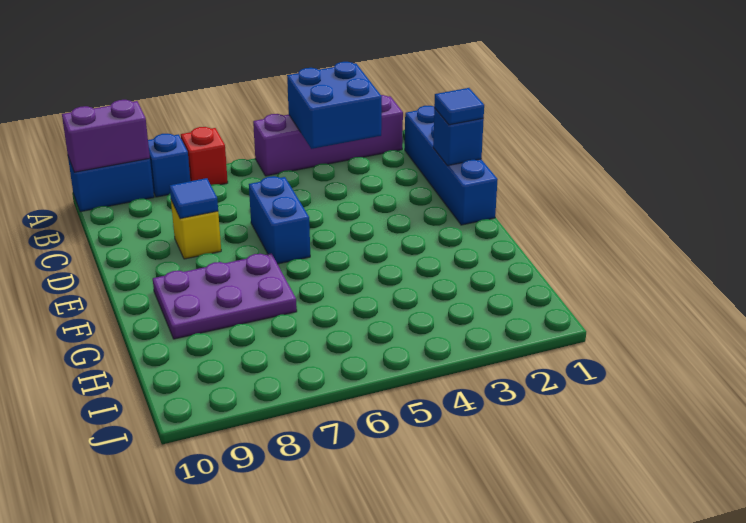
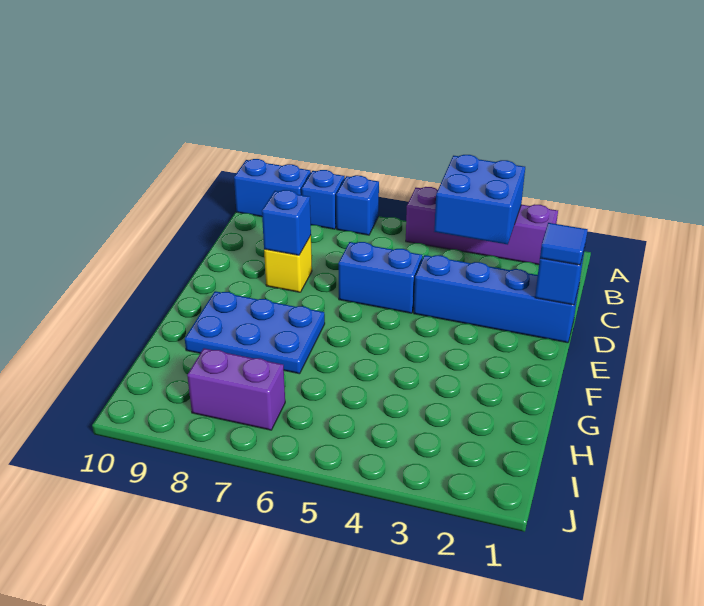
red brick A7 level 1 -> blue brick A7 level 1
purple brick A9:A10 level 2 -> purple brick I7:I8 level 1
blue brick B1:E1 level 1 -> blue brick D1:D4 level 1
blue brick D6:E6 level 1 -> blue brick D5:D6 level 1
blue tile D8 level 2 -> blue brick D8 level 2
purple plate F7:G9 level 1 -> blue plate F7:G9 level 1

